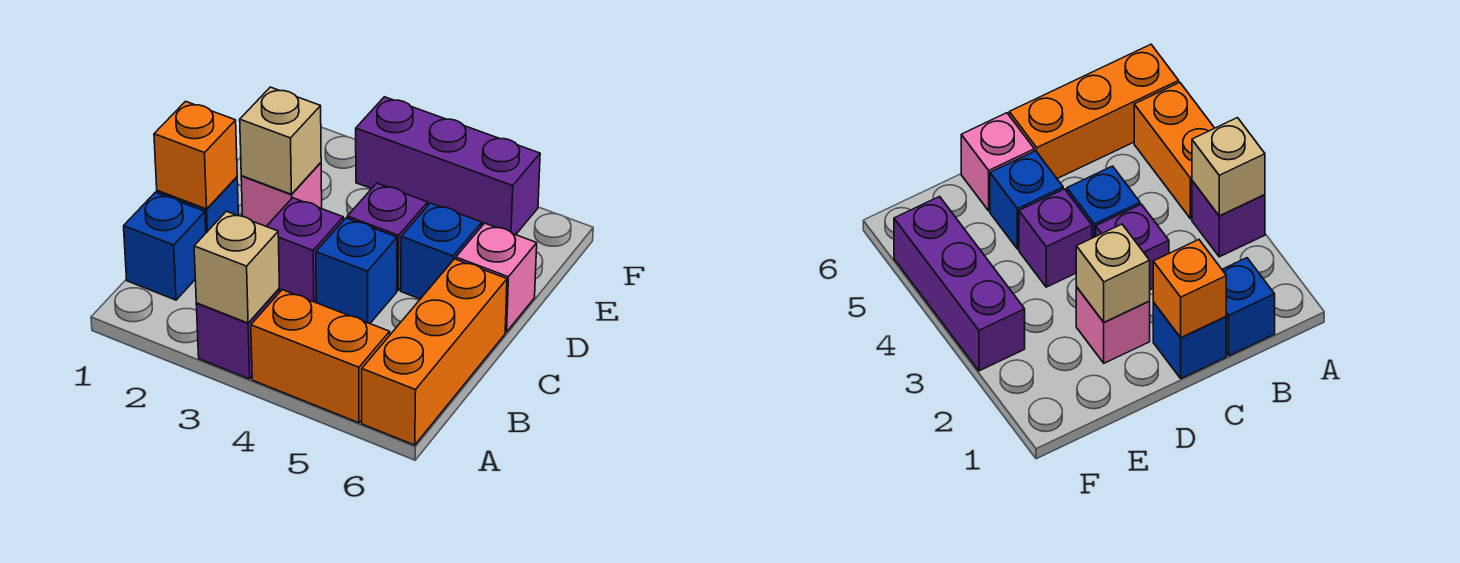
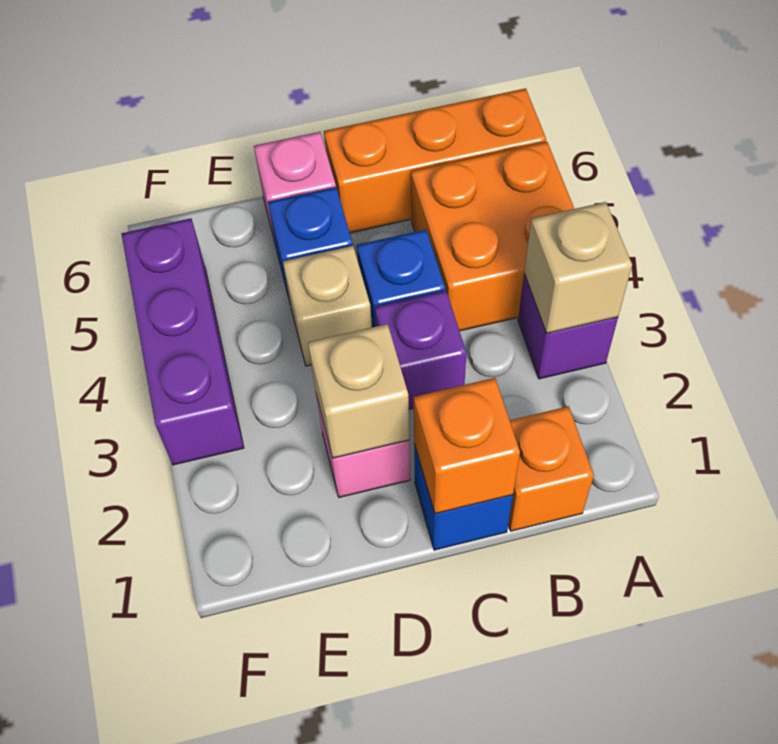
orange brick A4:A5 level 1 -> orange brick A4:B5 level 1
blue brick B1 level 1 -> orange brick B1 level 1
purple brick D4 level 1 -> tan brick D4 level 1

